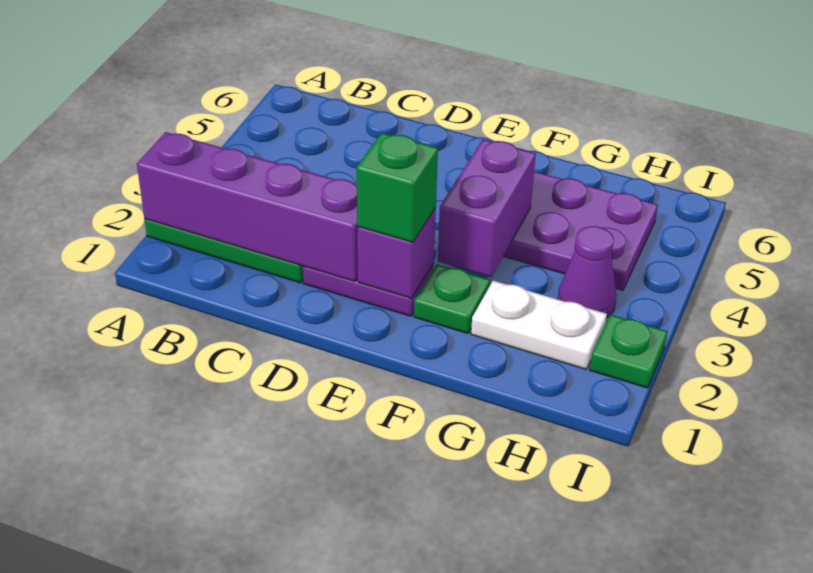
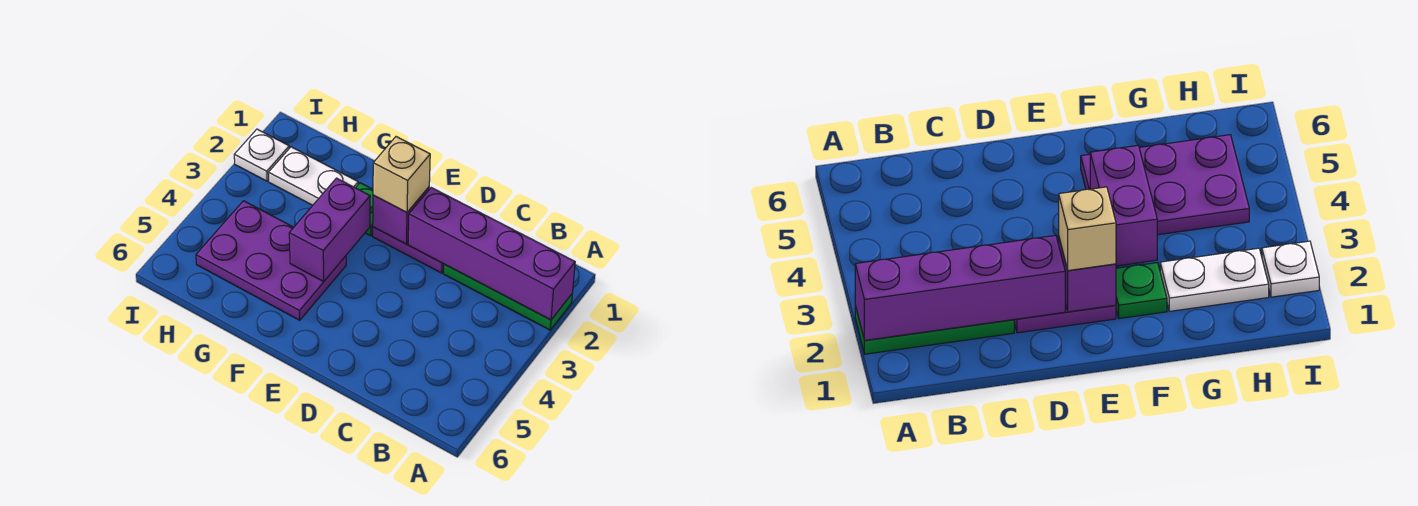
green brick E2 level 3 -> tan brick E2 level 3
purple cone H3 level 1 -> none
green plate I2 level 1 -> white plate I2 level 1

